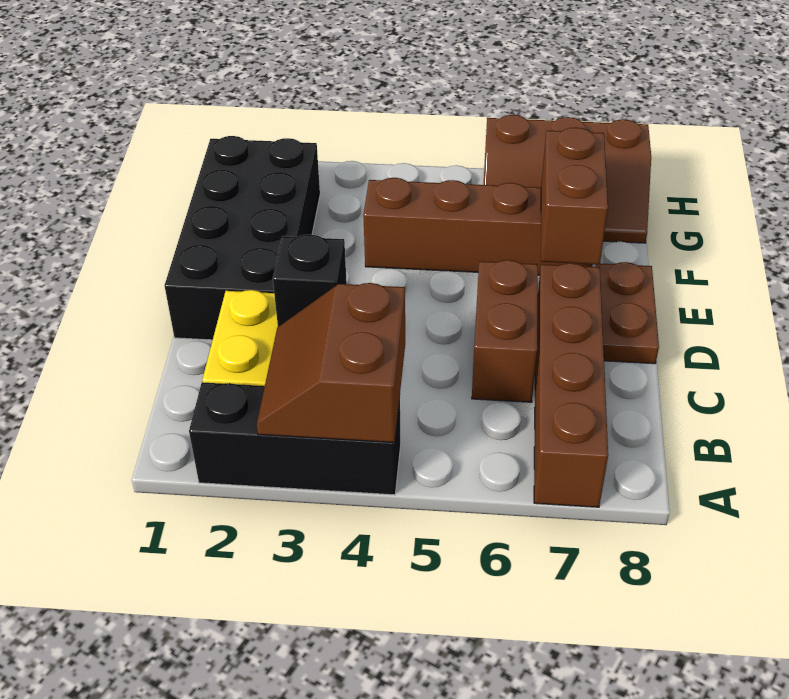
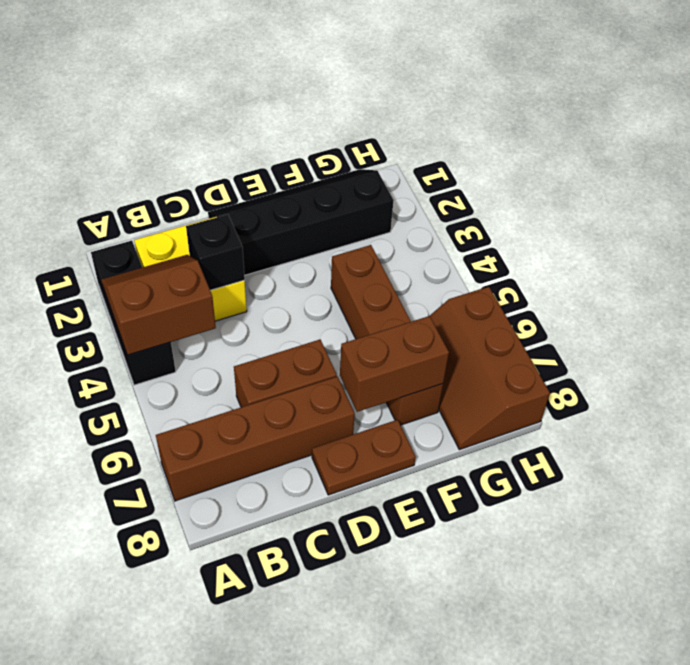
black brick D1:G2 level 1 -> black slope D1:G2 level 1 top 2

